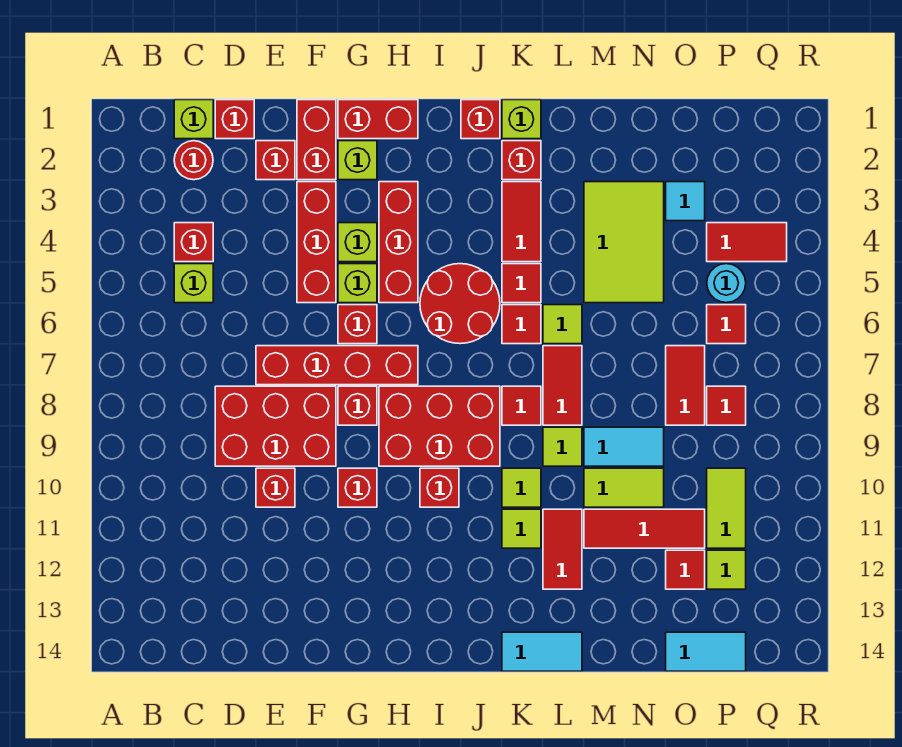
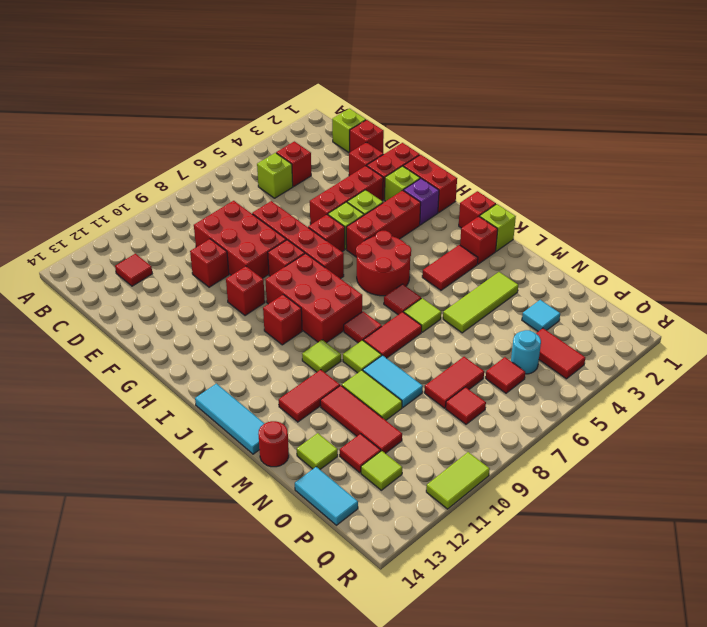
red round brick C2 level 1 -> red round brick M14 level 1
none -> purple brick H2 level 1
red tile K5 level 1 -> red tile C12 level 1
lime tile K11 level 1 -> lime tile N13 level 1
cyan tile K14:L14 level 1 -> cyan tile J14:L14 level 1
lime tile M3:N5 level 1 -> lime tile M3:M5 level 1
lime tile P10:P11 level 1 -> lime tile R10:R11 level 1

